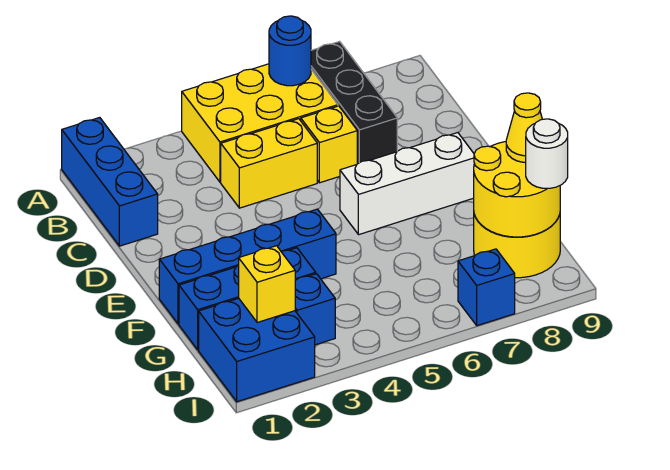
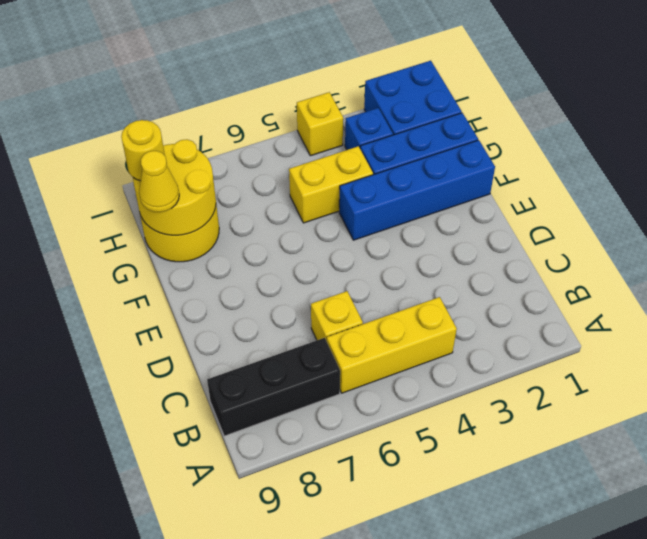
blue brick A1:C1 level 1 -> none
yellow brick A4:B6 level 1 -> yellow brick B4:B6 level 1
blue round brick A6 level 2 -> none
black brick A7:C7 level 1 -> black brick B7:B9 level 1
yellow brick C4:C5 level 1 -> yellow brick G4:G5 level 1
white brick E6:E8 level 1 -> none
yellow brick H2 level 2 -> yellow brick I4 level 1
white round brick H9 level 3 -> yellow round brick H9 level 3
blue brick I7 level 1 -> none

